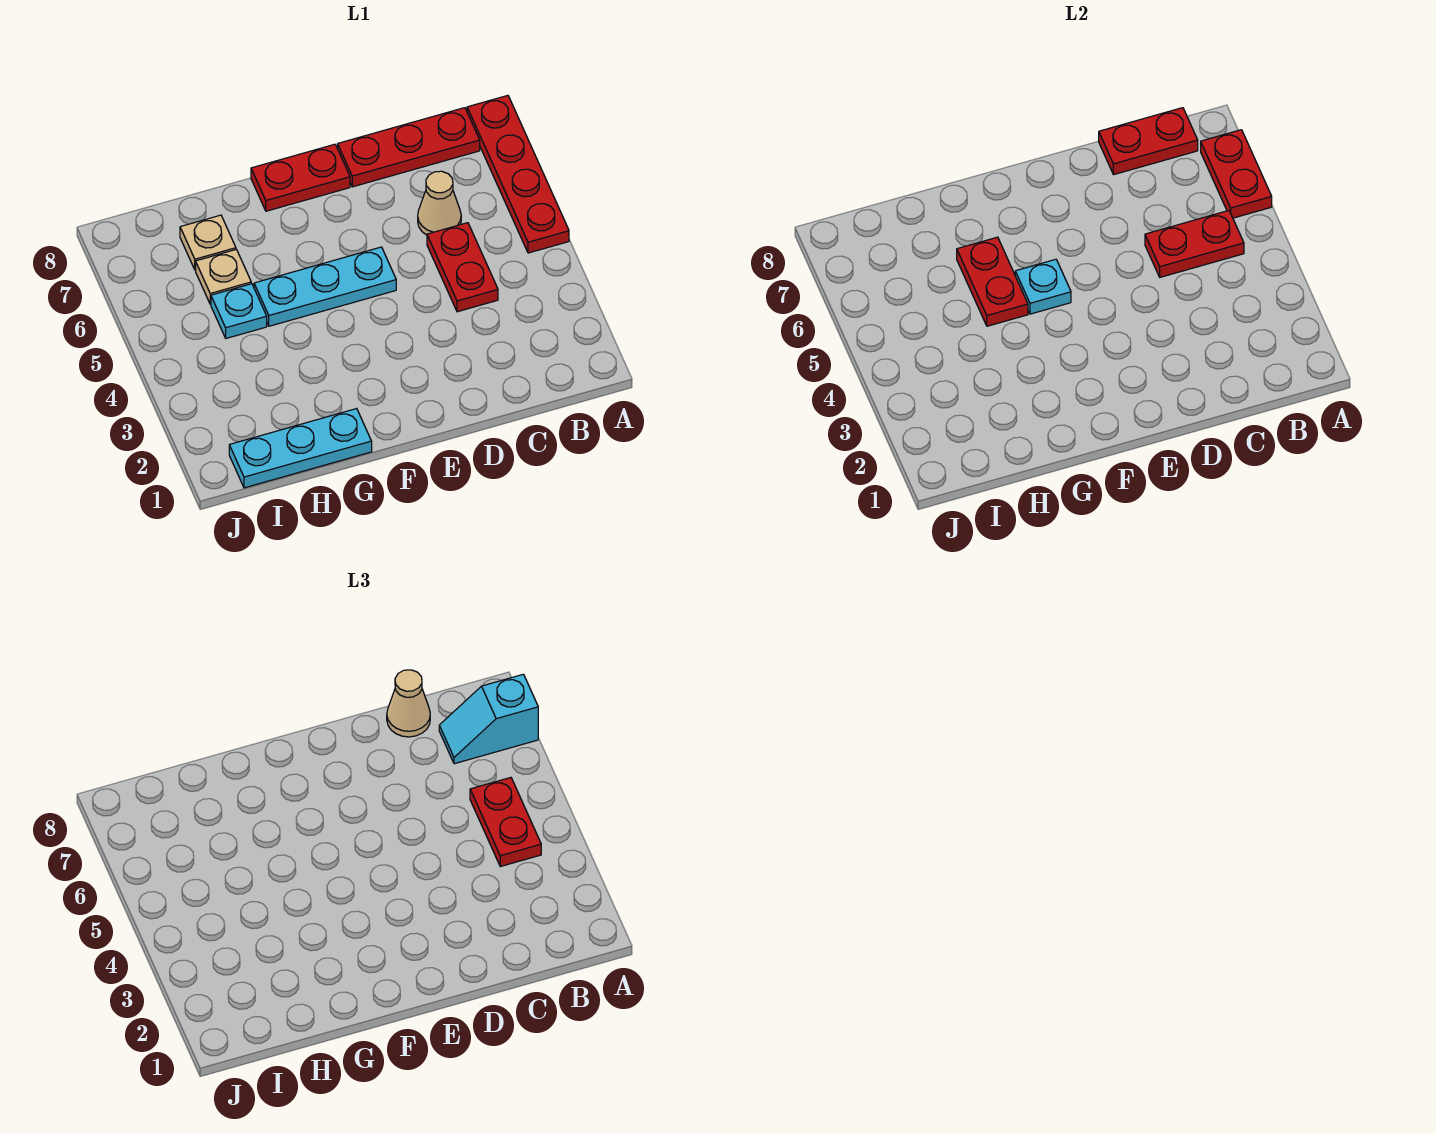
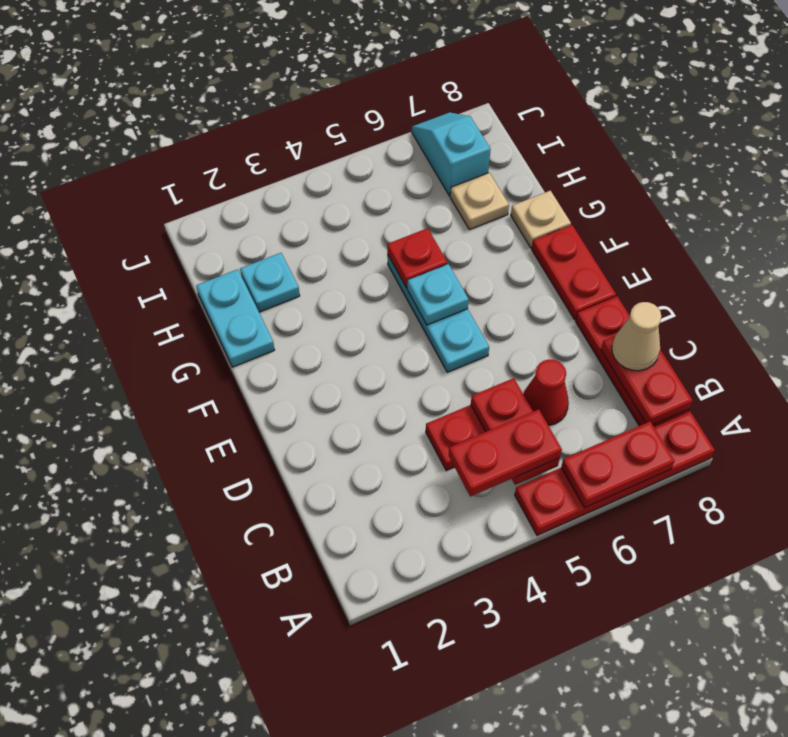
cyan slope A7:B7 level 3 top A -> cyan slope I7:J7 level 1 top I
tan cone C6 level 1 -> red cone C6 level 1
cyan plate G1:I1 level 1 -> cyan plate G1:H1 level 1
red plate G5:G6 level 2 -> red plate G5 level 2
cyan plate H5 level 1 -> cyan plate H2 level 1
tan plate H6 level 1 -> tan plate G8 level 1

